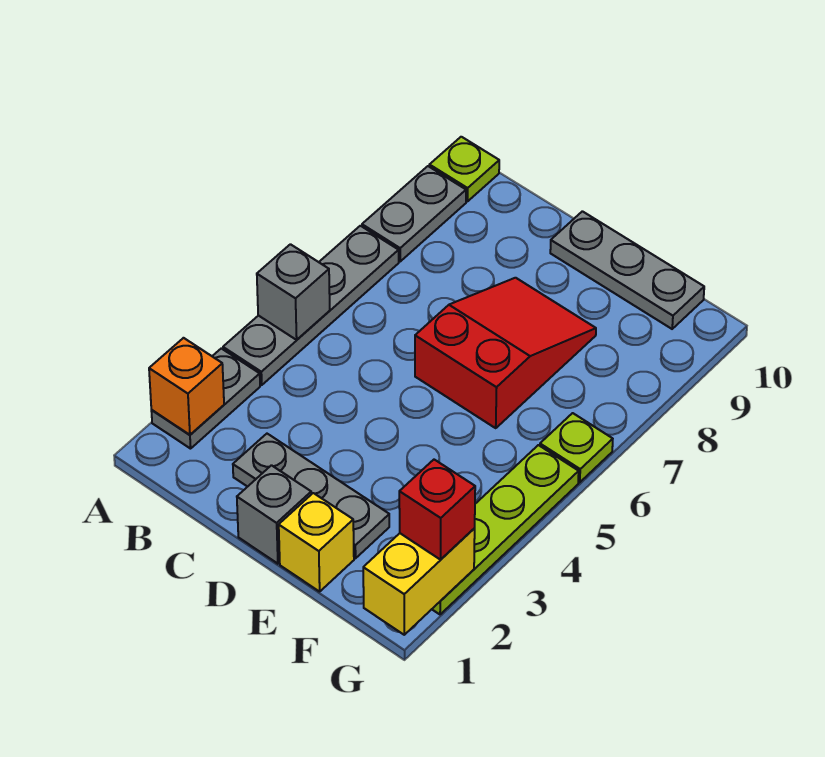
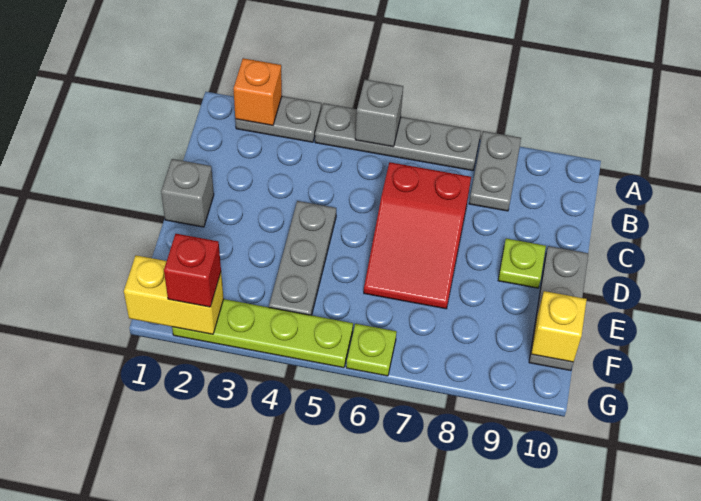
grey plate A8:A9 level 1 -> grey plate A8:B8 level 1
lime plate A10 level 1 -> lime plate D9 level 1
grey plate C2:E2 level 1 -> grey plate D4:F4 level 1
red slope D6:E8 level 1 top 6 -> red slope C6:E7 level 1 top C
yellow brick E1 level 1 -> yellow brick F10 level 2

